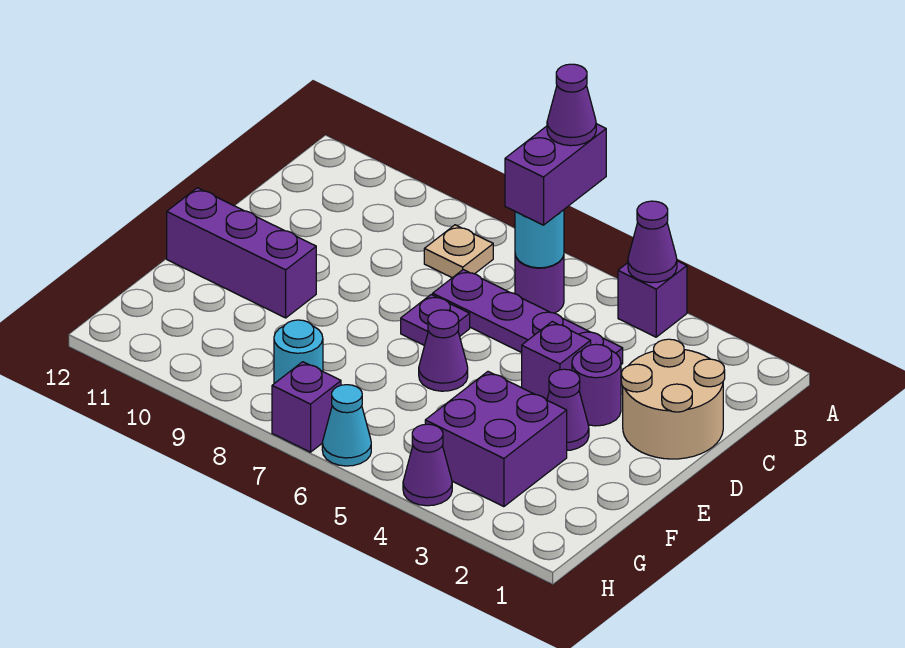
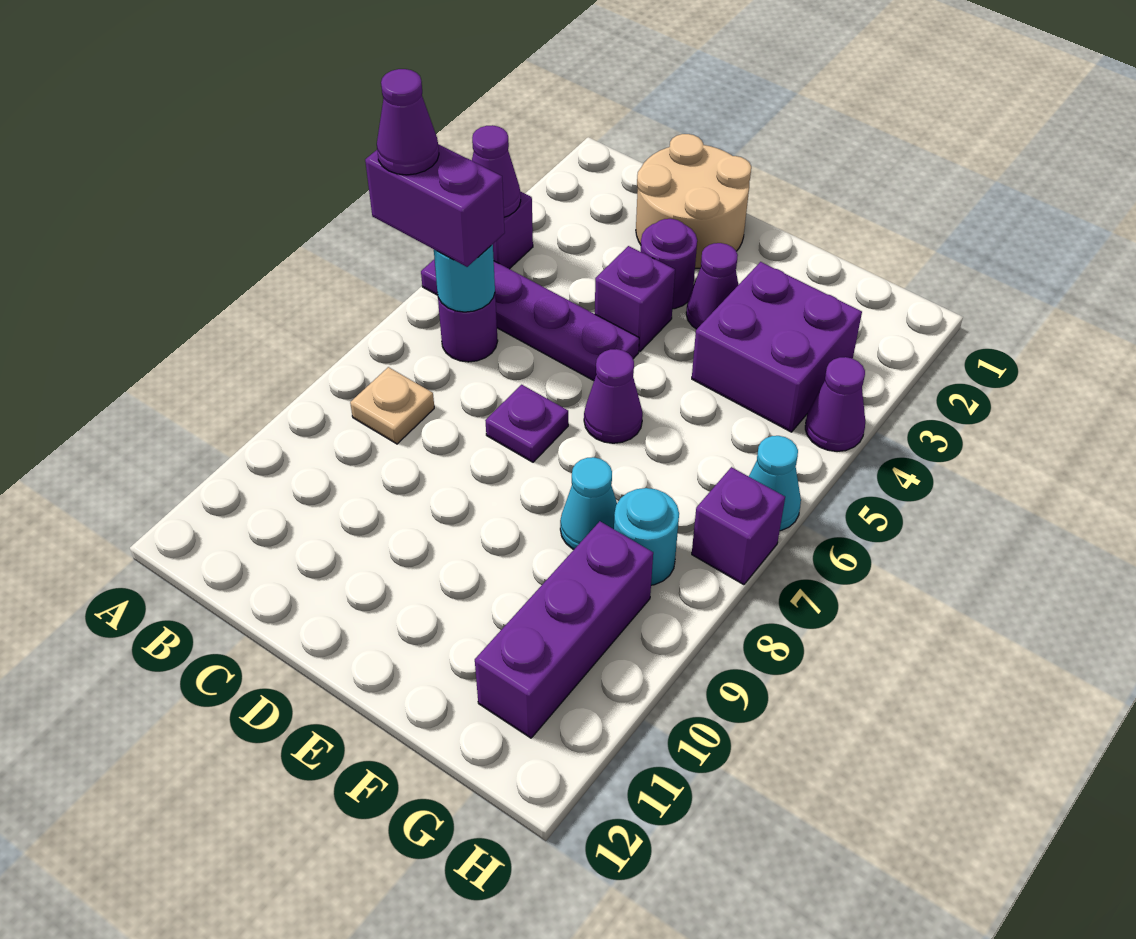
purple plate C4:C7 level 1 -> purple plate A5:D5 level 1
purple brick E10:E12 level 1 -> purple brick G9:G11 level 1
none -> cyan cone F8 level 1

